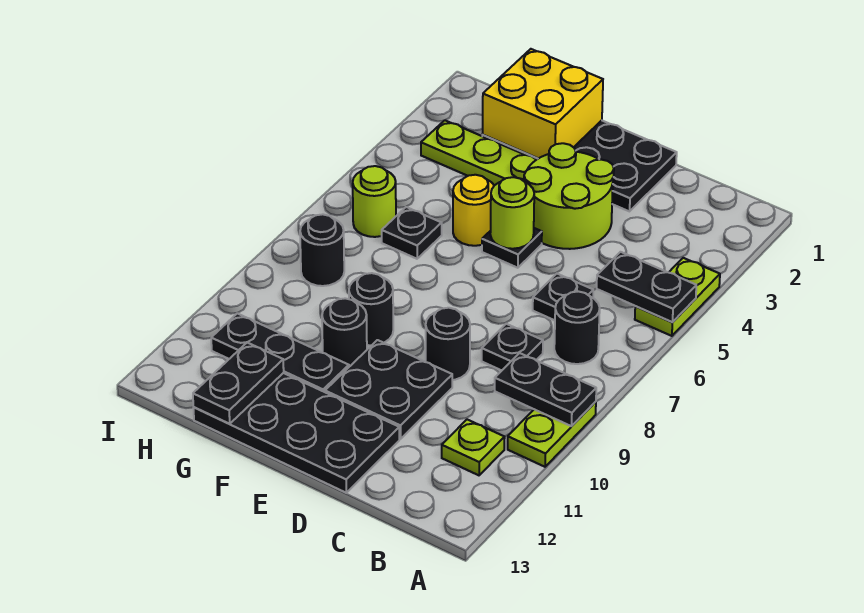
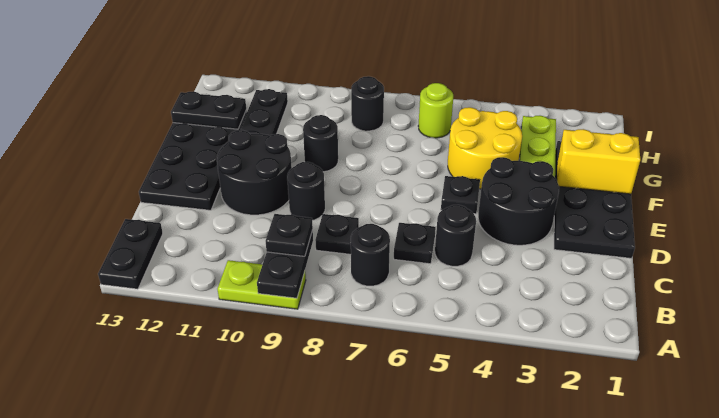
lime plate A4:A5 level 1 -> none
black plate A5:B5 level 2 -> black plate A13:B13 level 1
lime plate B11 level 1 -> none
lime round brick D3:E4 level 1 -> black round brick D3:E4 level 1
black plate D10:E11 level 1 -> black round brick D10:E11 level 1
lime round brick E5 level 2 -> none
yellow brick F1:G2 level 2 -> yellow brick F1:F2 level 2
yellow round brick F5 level 1 -> yellow round brick F4:G5 level 1
black round brick F10 level 1 -> black round brick C5 level 1
black plate G6 level 1 -> black plate B9 level 3

